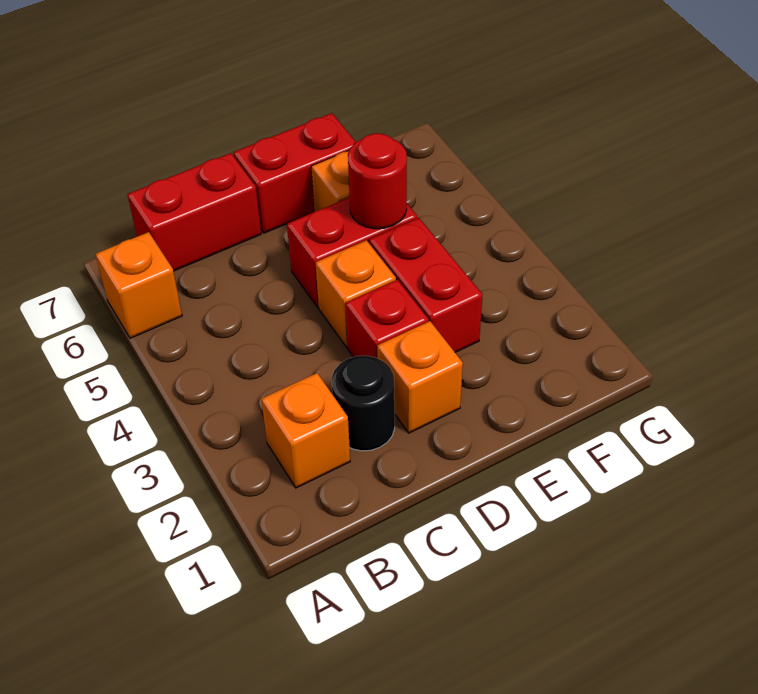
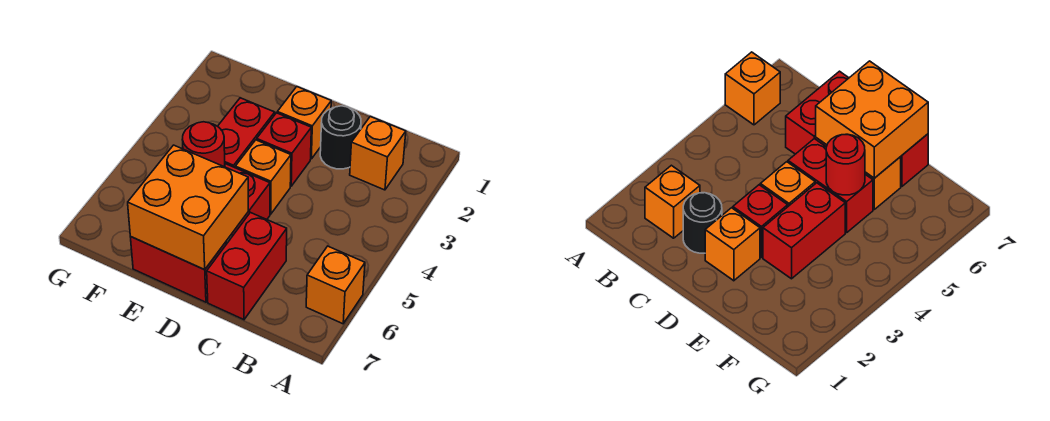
red brick B7:C7 level 1 -> red brick C6:C7 level 1
none -> orange brick D6:E7 level 2

